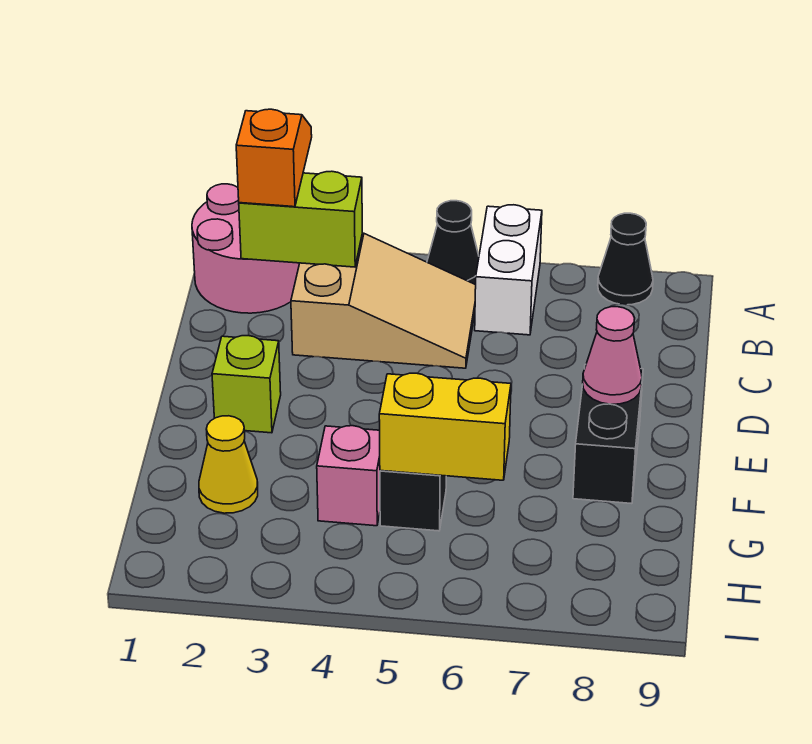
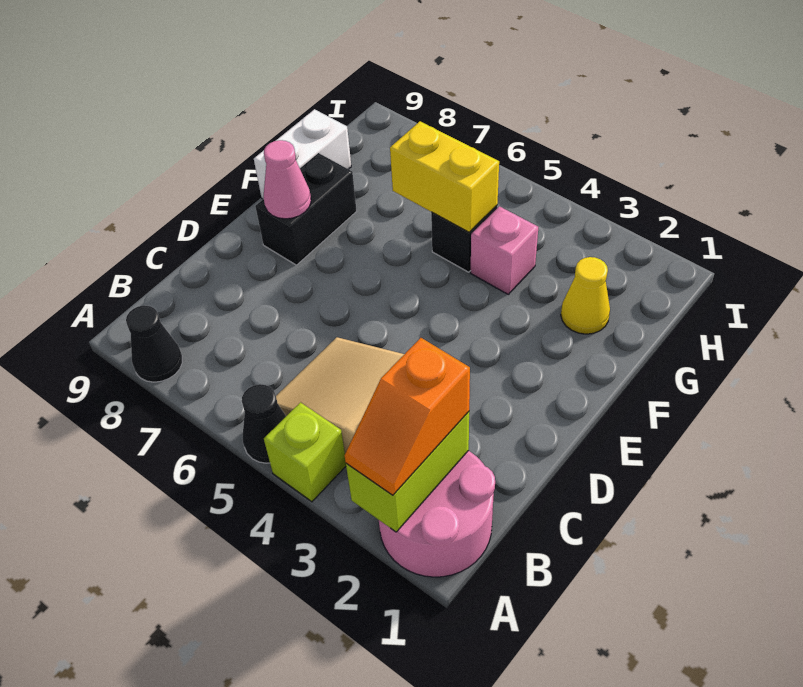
white brick A6:B6 level 1 -> white brick F9:G9 level 1
lime brick B2:B3 level 2 -> lime brick A2:B2 level 2
lime brick E2 level 1 -> lime brick A4 level 1

